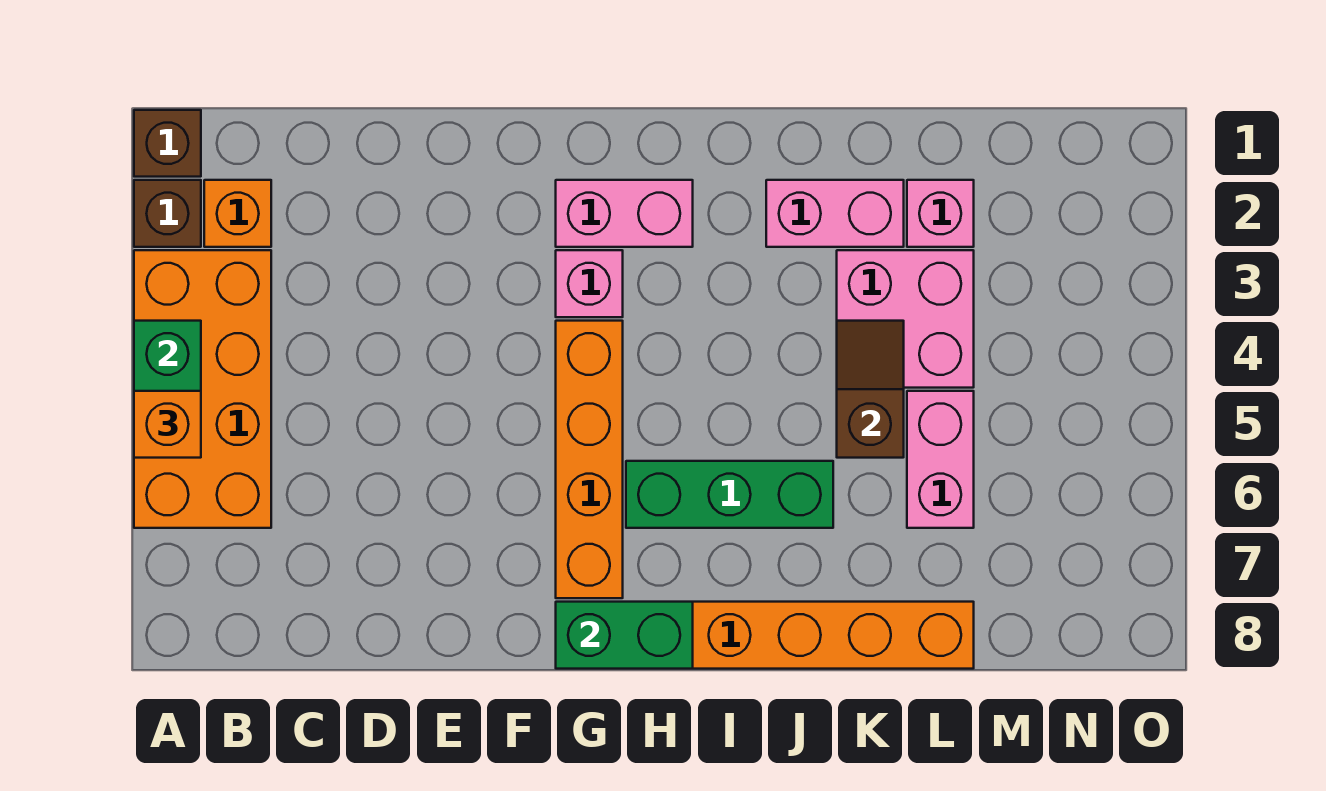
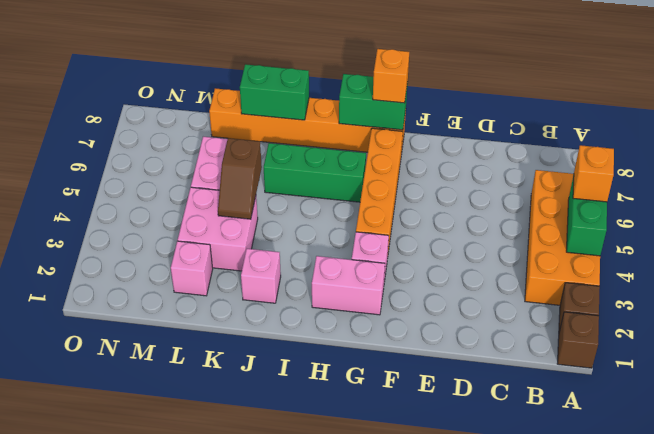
orange brick B2 level 1 -> orange brick G8 level 3
pink brick J2:K2 level 1 -> pink brick J2 level 1
none -> green brick J8:K8 level 2

